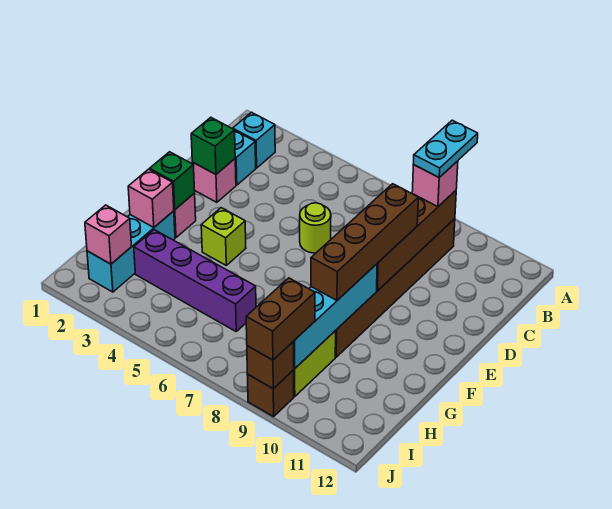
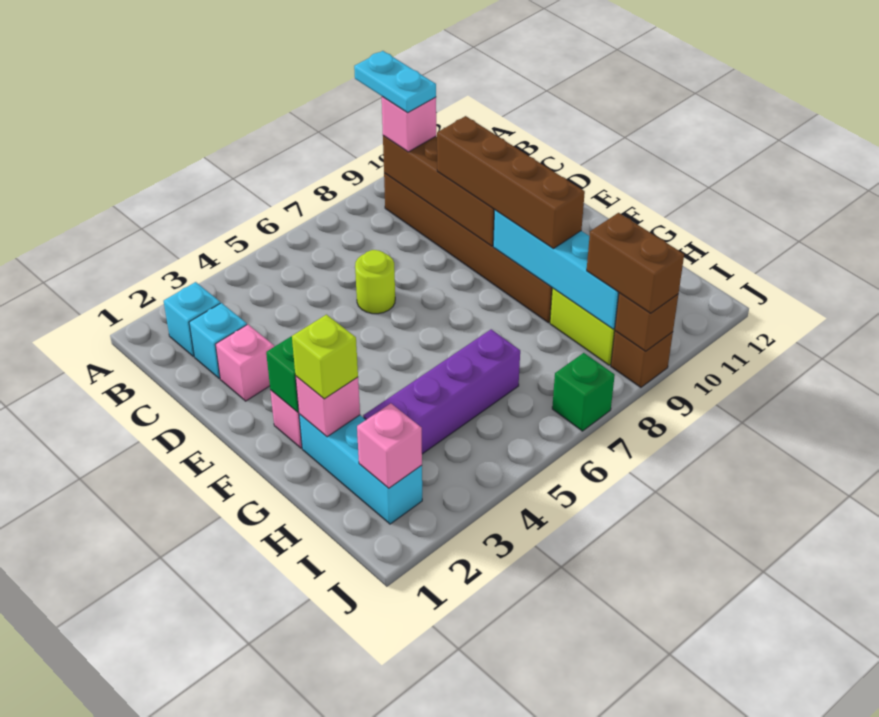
green brick D2 level 2 -> green brick J7 level 1
lime brick F4 level 1 -> lime brick G2 level 3

